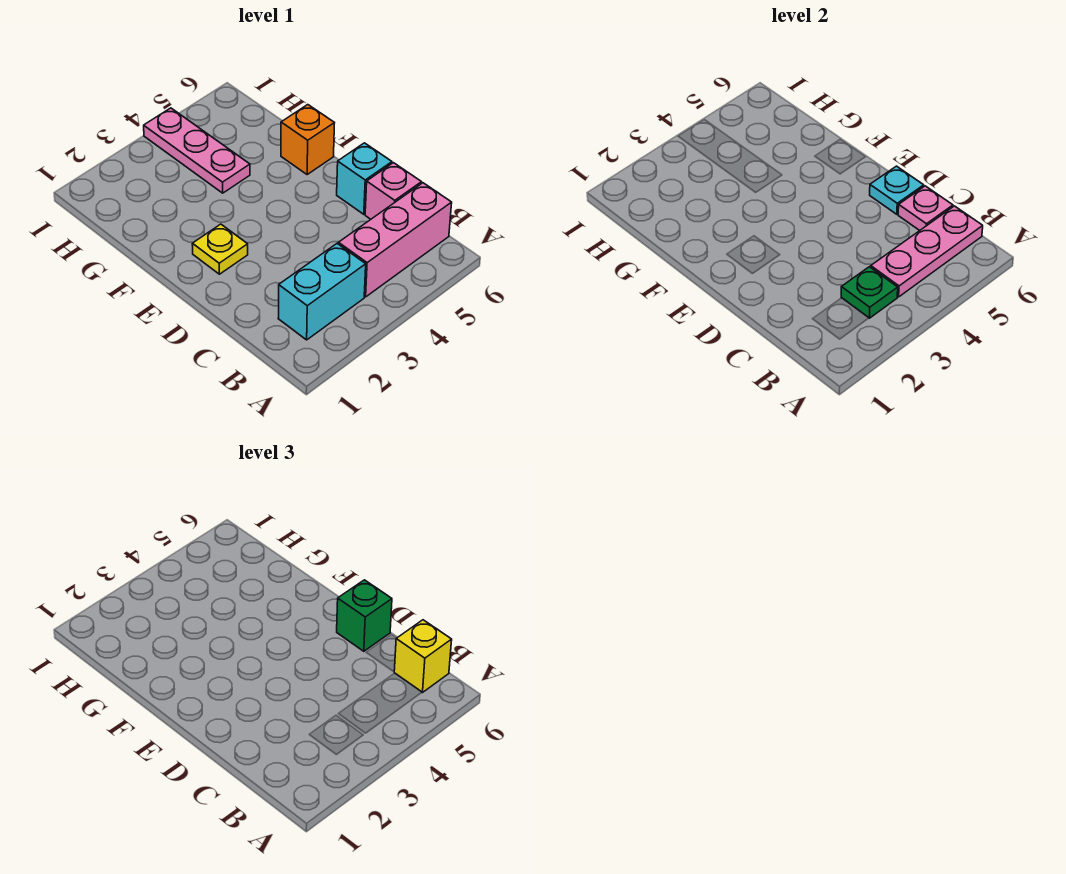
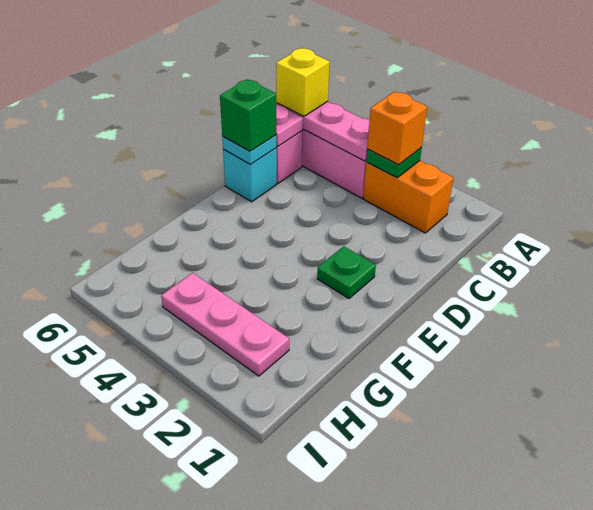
cyan brick B2:B3 level 1 -> orange brick B2:B3 level 1
yellow plate E2 level 1 -> green plate E2 level 1
orange brick F6 level 1 -> orange brick B3 level 3
pink plate G4:I4 level 1 -> pink plate H2:H4 level 1

